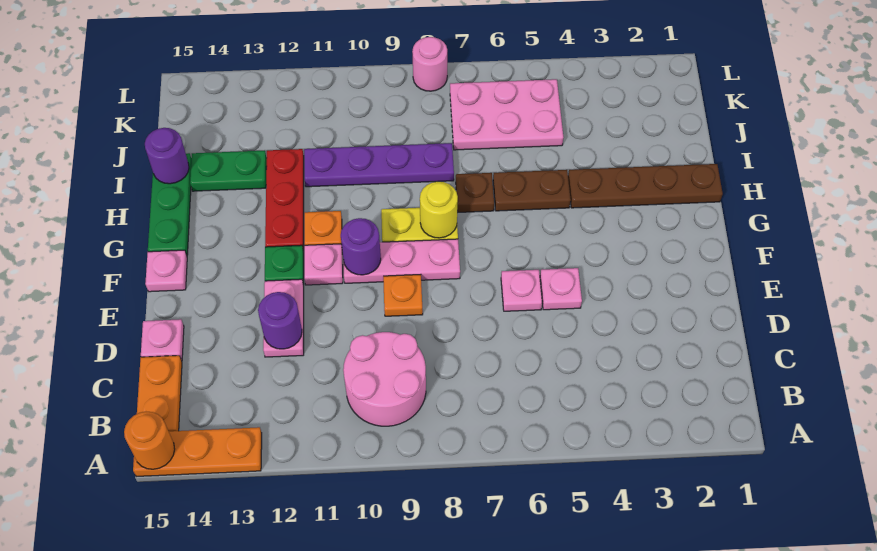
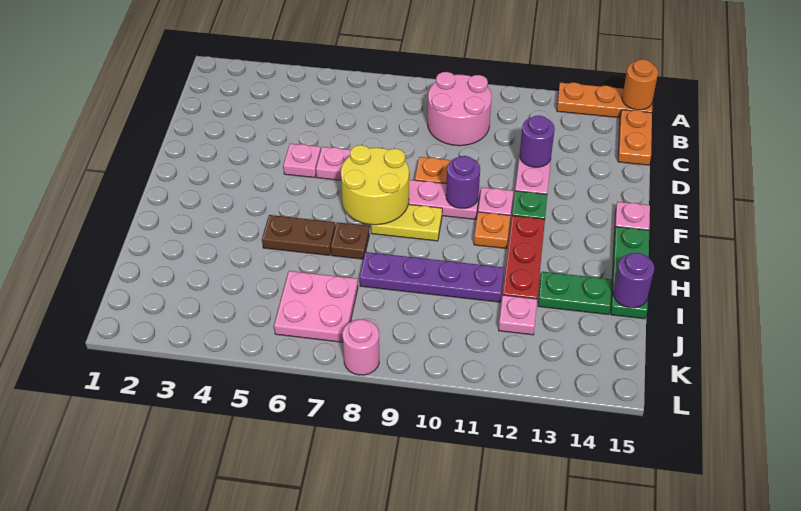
pink plate D15 level 1 -> pink plate J12 level 1
yellow round brick G8 level 2 -> yellow round brick F7:G8 level 2
brown plate H1:H4 level 1 -> none
pink plate J5:K7 level 1 -> pink plate J6:K7 level 1

